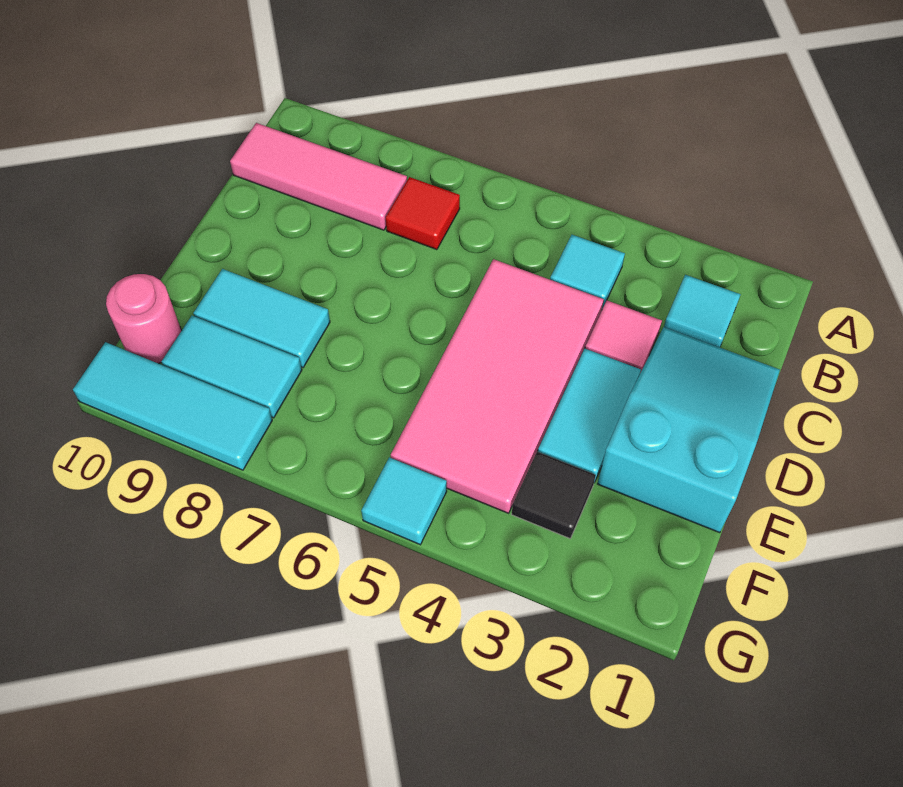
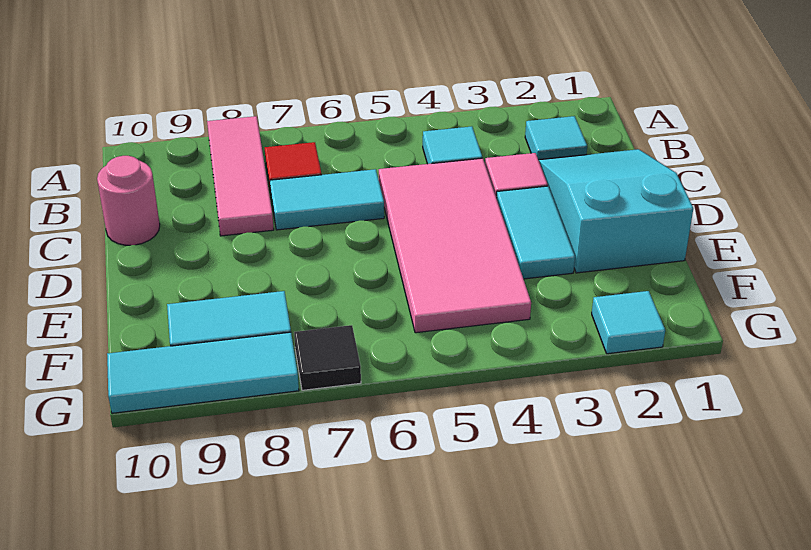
pink tile B8:B10 level 1 -> pink tile A8:C8 level 1
cyan tile E8:E9 level 1 -> cyan tile C6:C7 level 1
black tile F3 level 1 -> black tile G7 level 1
pink round brick F10 level 1 -> pink round brick C10 level 1
cyan tile G5 level 1 -> cyan tile G2 level 1

